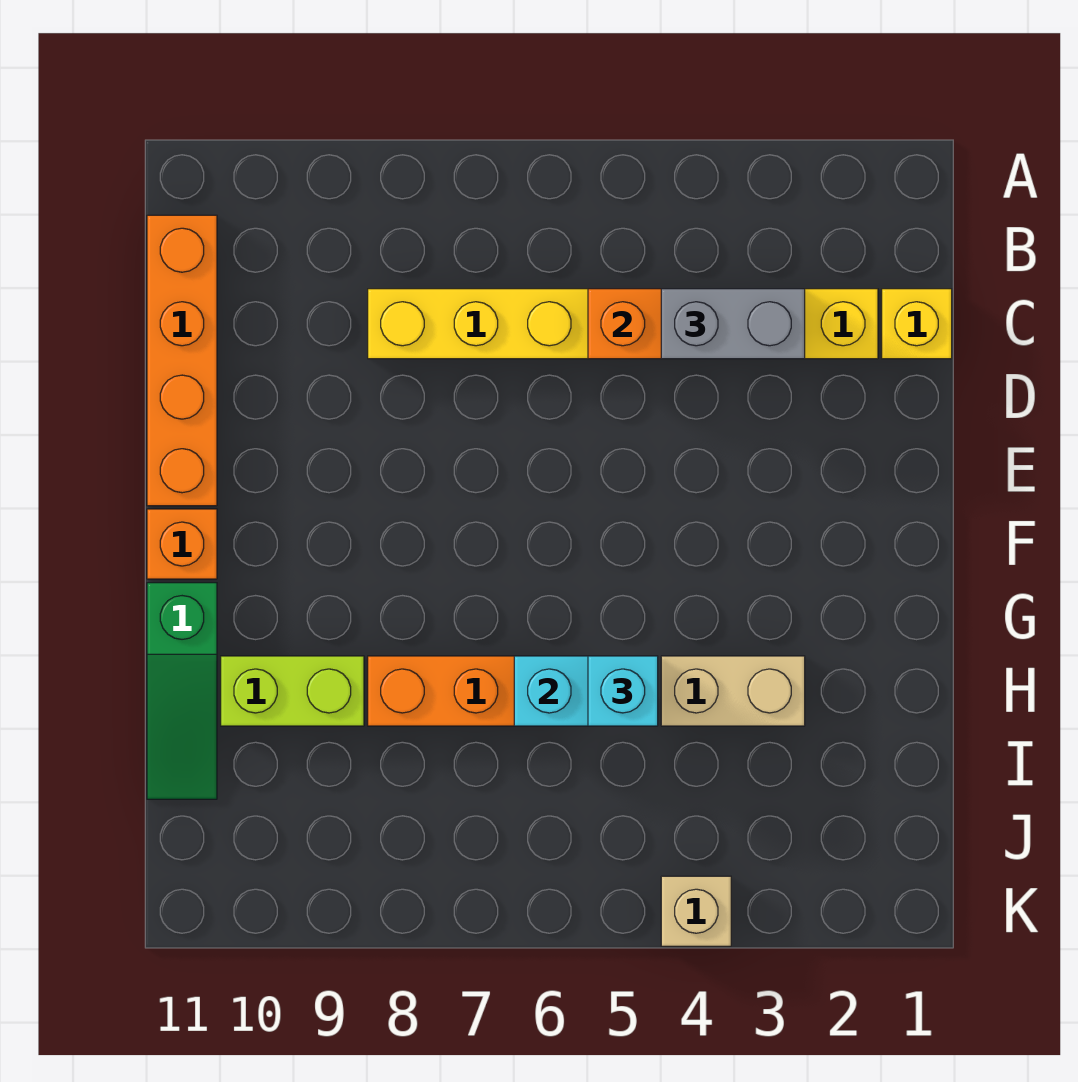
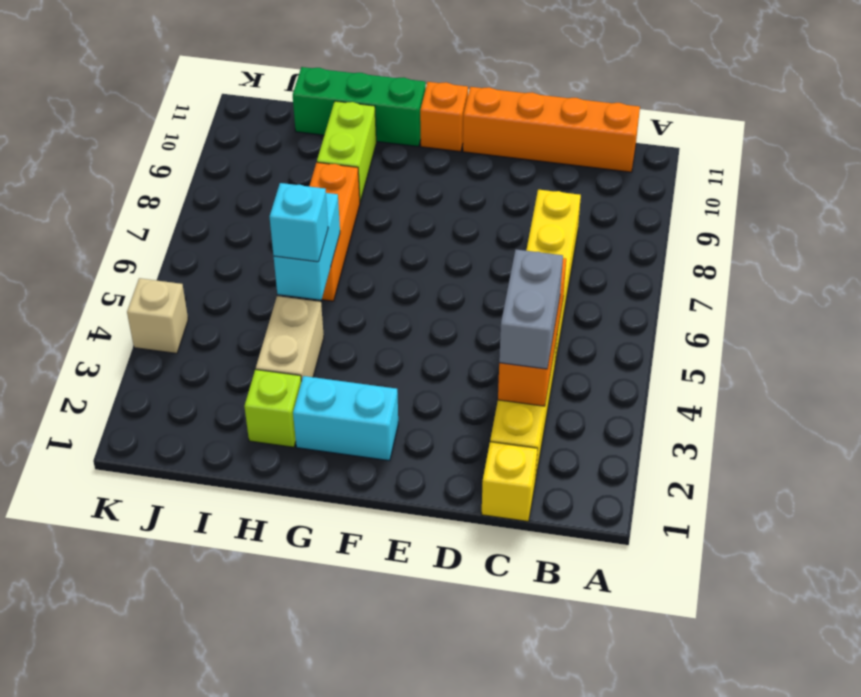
none -> cyan brick F2:G2 level 1
green slope G11:I11 level 1 top G -> green brick G11:I11 level 1
none -> lime brick H2 level 1

